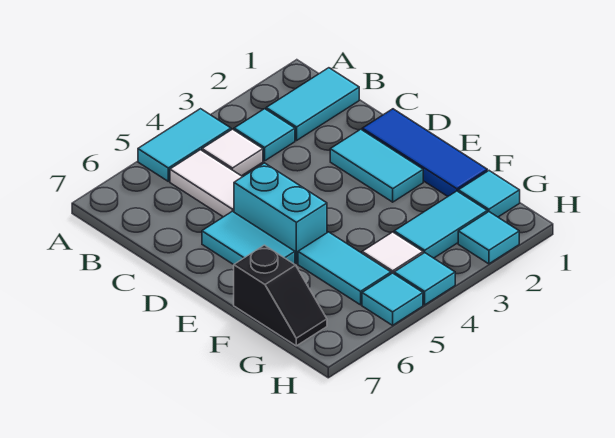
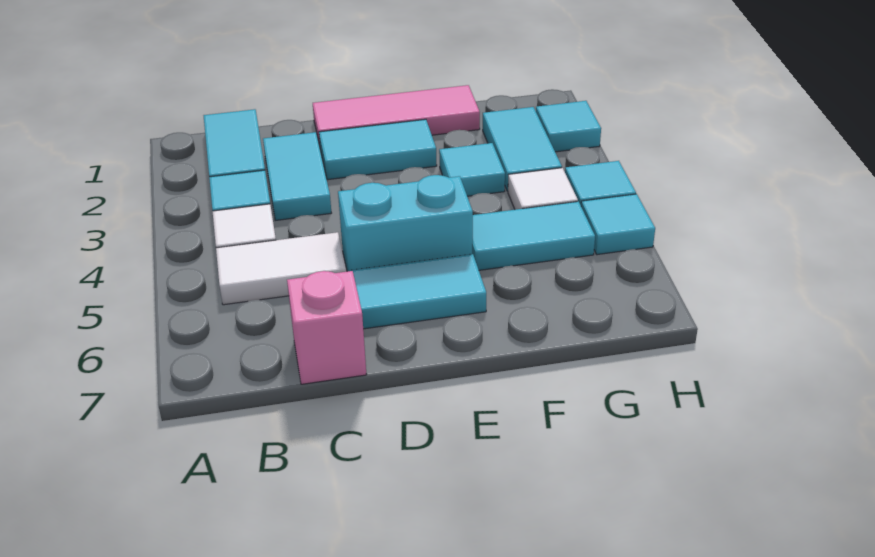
cyan tile A4:A5 level 1 -> cyan tile C2:C3 level 1
none -> pink brick C7 level 1
blue tile D1:F1 level 1 -> pink tile D1:F1 level 1
black slope F7:G7 level 1 top F -> none
cyan tile G1 level 1 -> cyan tile F3 level 1

